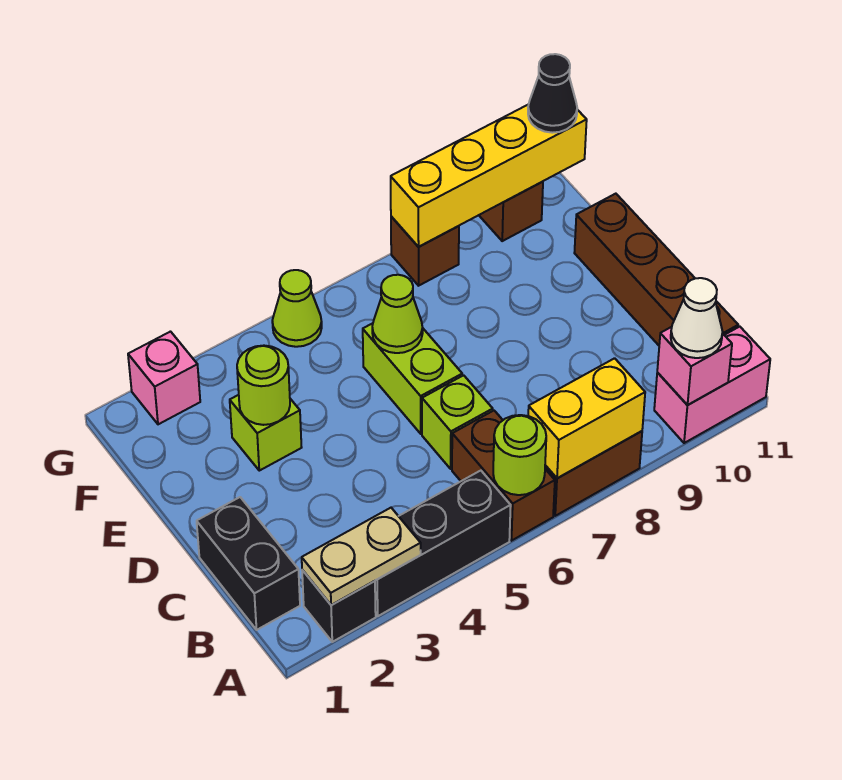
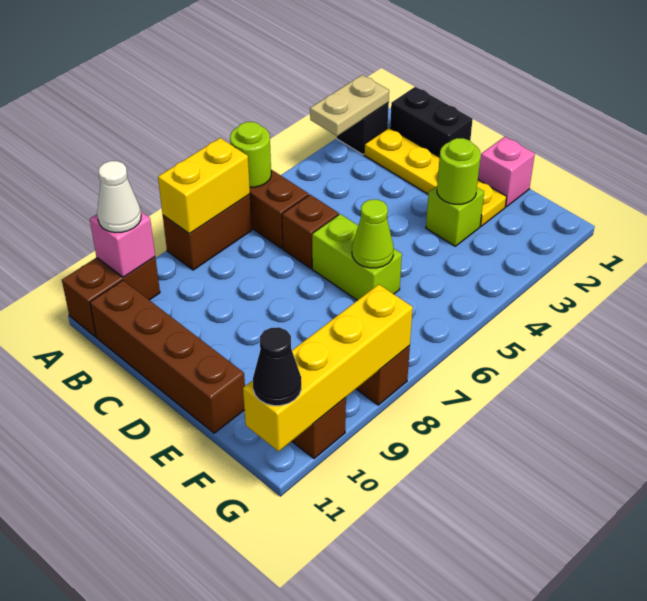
black brick A3:A5 level 1 -> none
pink brick A10:A11 level 1 -> brown brick A10:A11 level 1
none -> yellow plate B2:E2 level 1
lime brick C6 level 1 -> brown brick C6 level 1
pink brick G2 level 1 -> pink brick E1 level 1
lime cone G5 level 1 -> none

